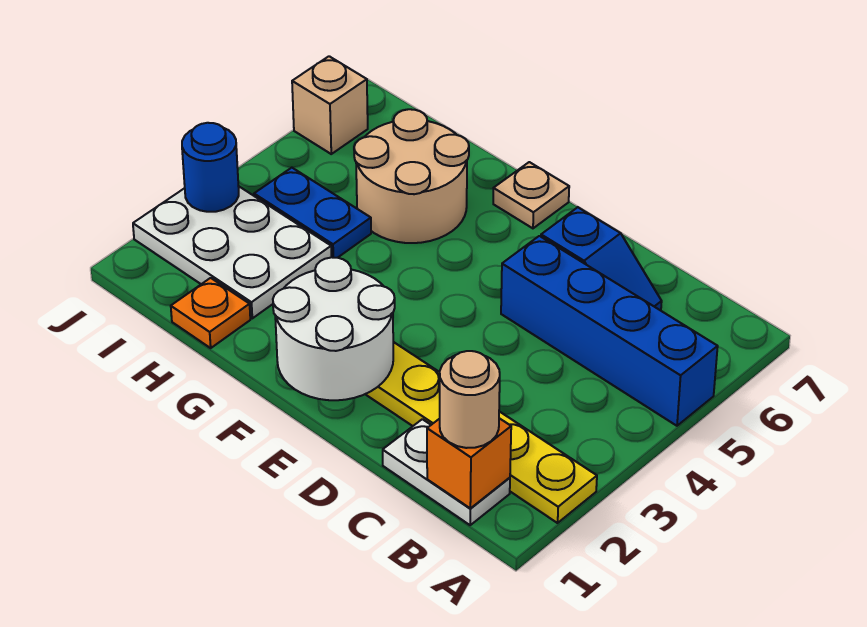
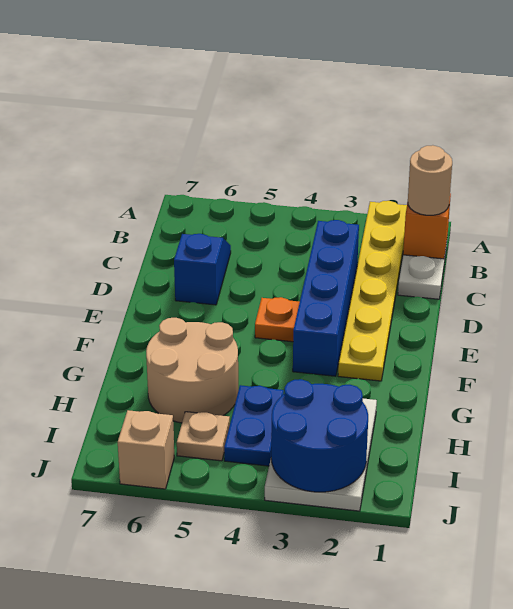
blue brick A5:D5 level 1 -> blue brick C3:F3 level 1
white round brick E1:F2 level 2 -> none
tan plate F7 level 1 -> tan plate I5 level 1
orange plate H1 level 1 -> orange plate E4 level 1
blue round brick J3 level 2 -> blue round brick I2:J3 level 2

